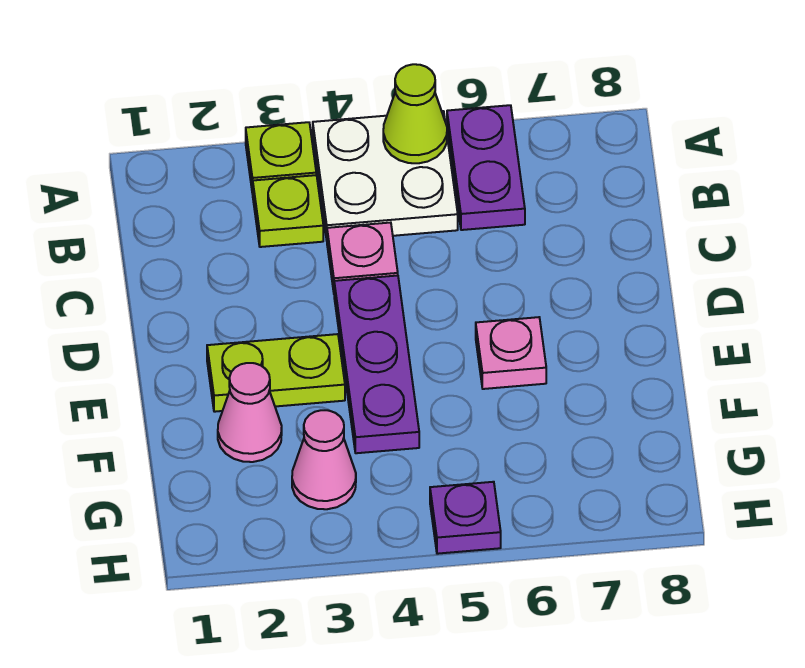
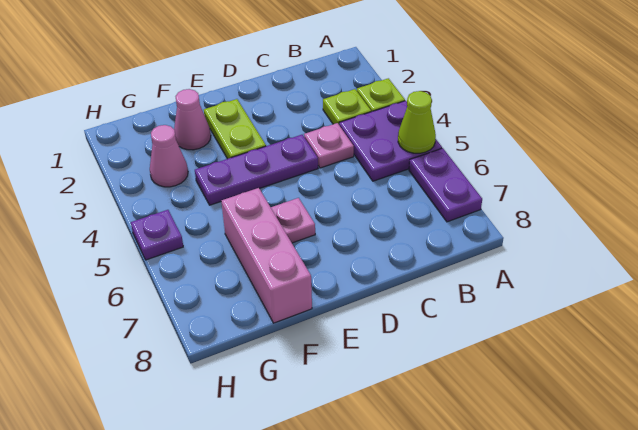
white plate A4:B5 level 1 -> purple plate A4:B5 level 1
purple plate A6:B6 level 1 -> purple plate A6:A7 level 1
none -> pink brick F6:F8 level 1

